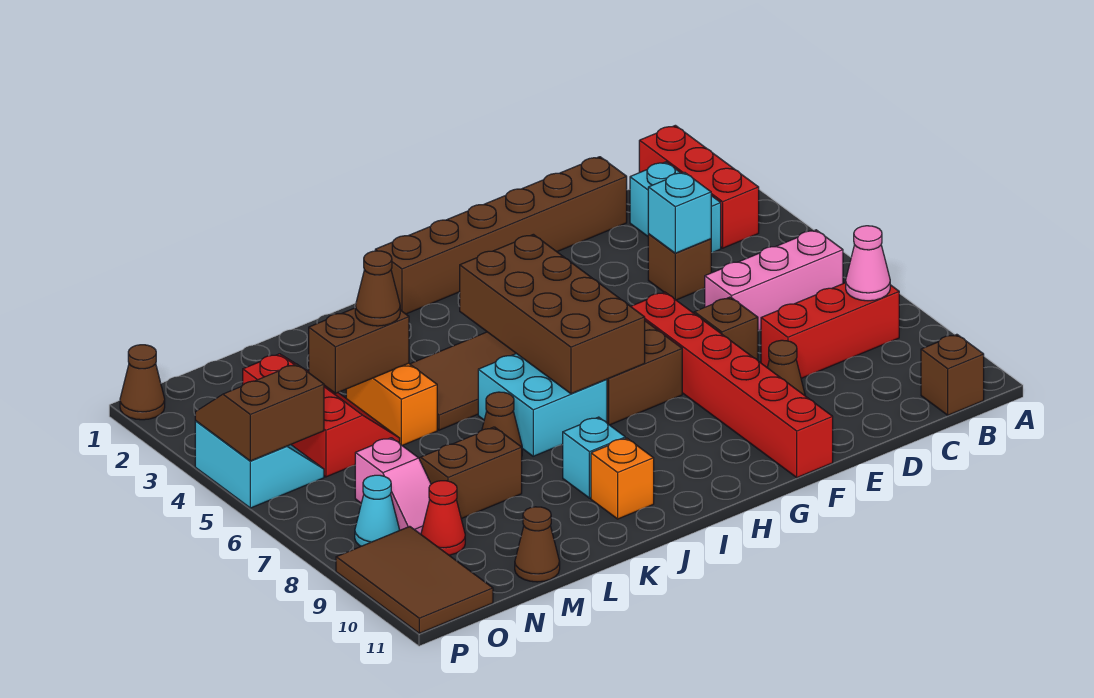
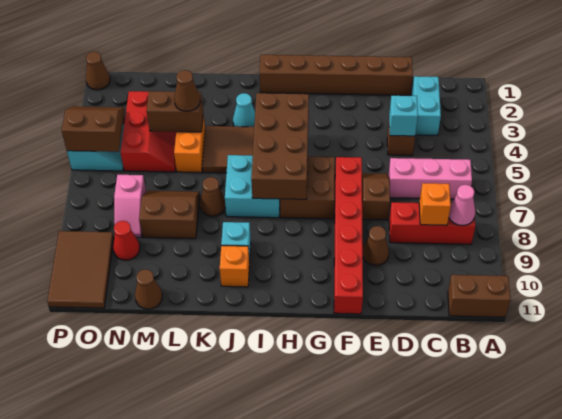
red brick B1:B3 level 1 -> none
brown brick B11 level 1 -> brown brick A11:B11 level 1
none -> orange brick C8 level 2
cyan cone O8 level 1 -> cyan cone J3 level 1

